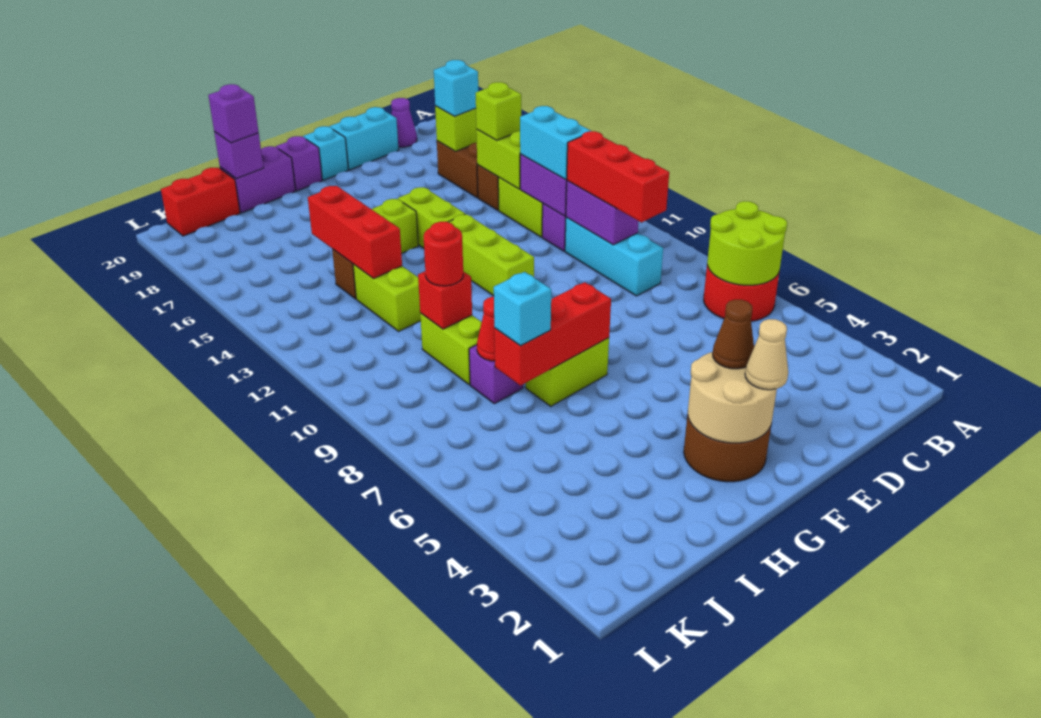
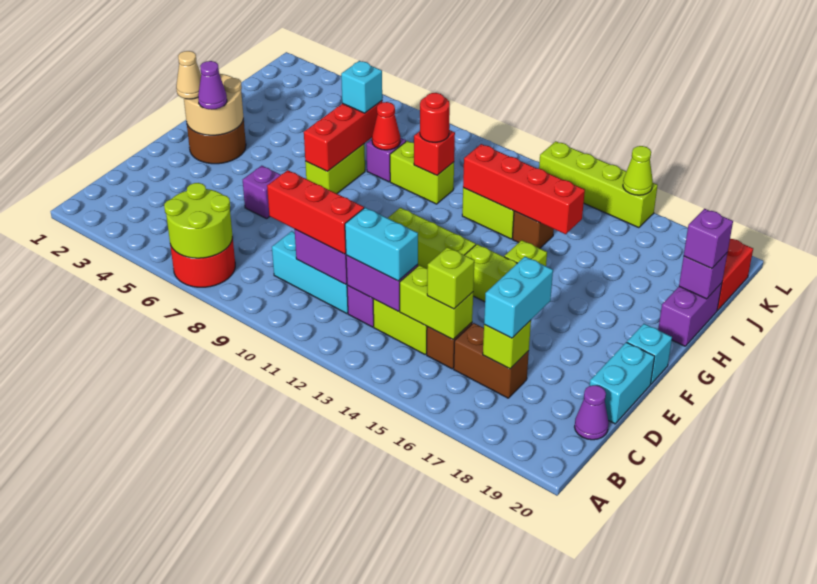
cyan brick C17 level 3 -> cyan brick C17:D17 level 3
brown cone F3 level 3 -> purple cone F3 level 3
purple brick G20 level 1 -> purple brick E6 level 1
red brick I13:I15 level 2 -> red brick I12:I15 level 2
none -> lime brick L13:L16 level 1
none -> lime cone L16 level 2

